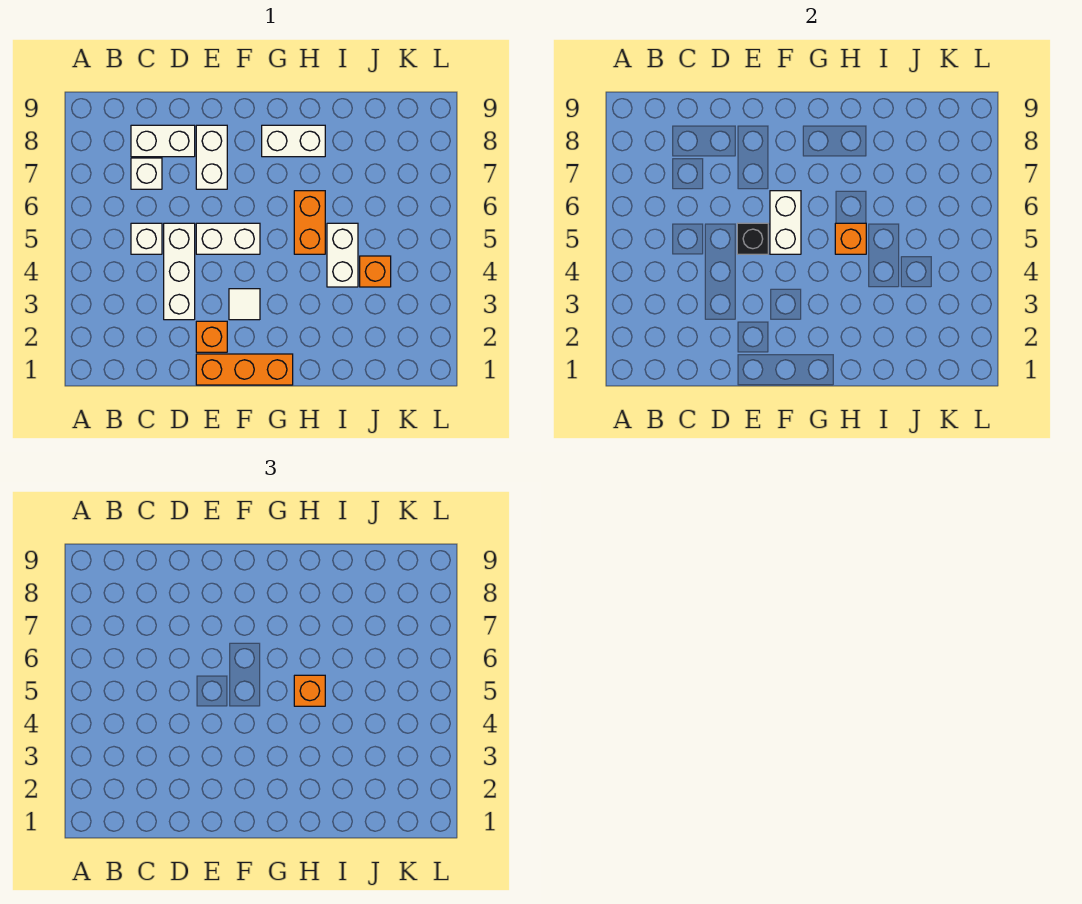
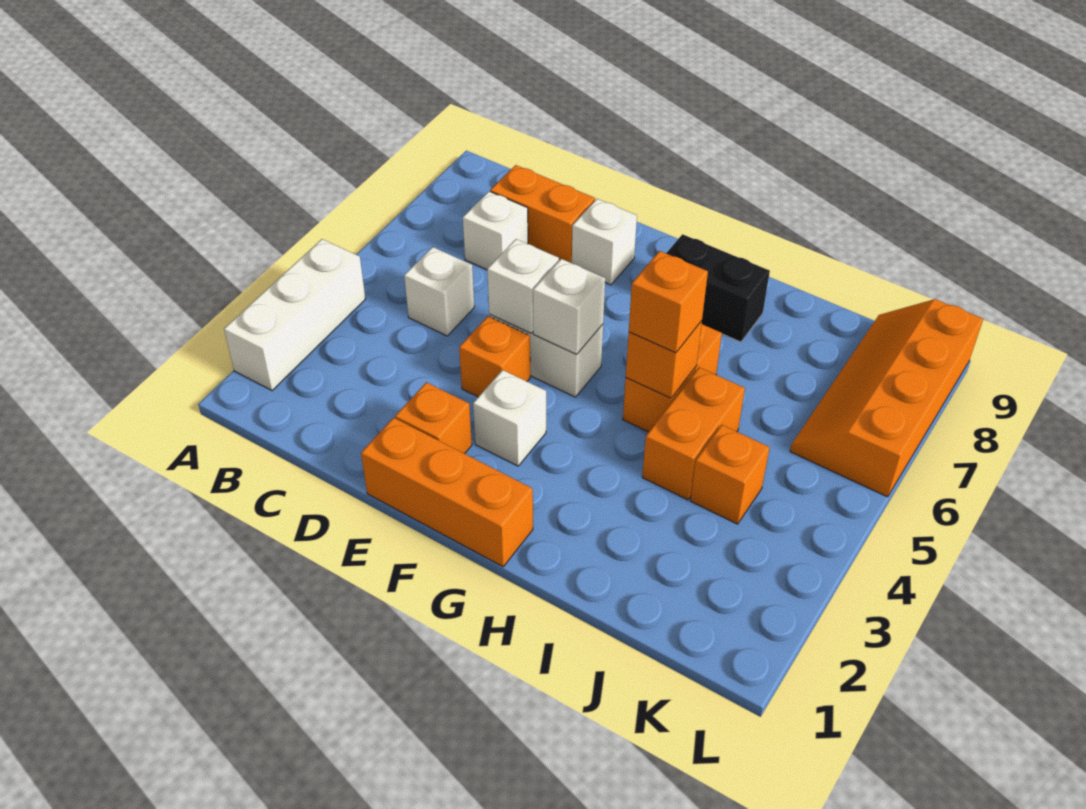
white brick C8:D8 level 1 -> orange brick C8:D8 level 1
white brick D3:D5 level 1 -> white brick A2:A4 level 1
none -> orange brick E4 level 1
black brick E5 level 2 -> white brick E5 level 2
white brick E7:E8 level 1 -> white brick E8 level 1
white tile F3 level 1 -> white brick F3 level 1
white brick F5:F6 level 2 -> white brick F5 level 2
white brick G8:H8 level 1 -> black brick G8:H8 level 1
white brick I4:I5 level 1 -> orange brick I4:I5 level 1
none -> orange slope K6:L9 level 1 top L

